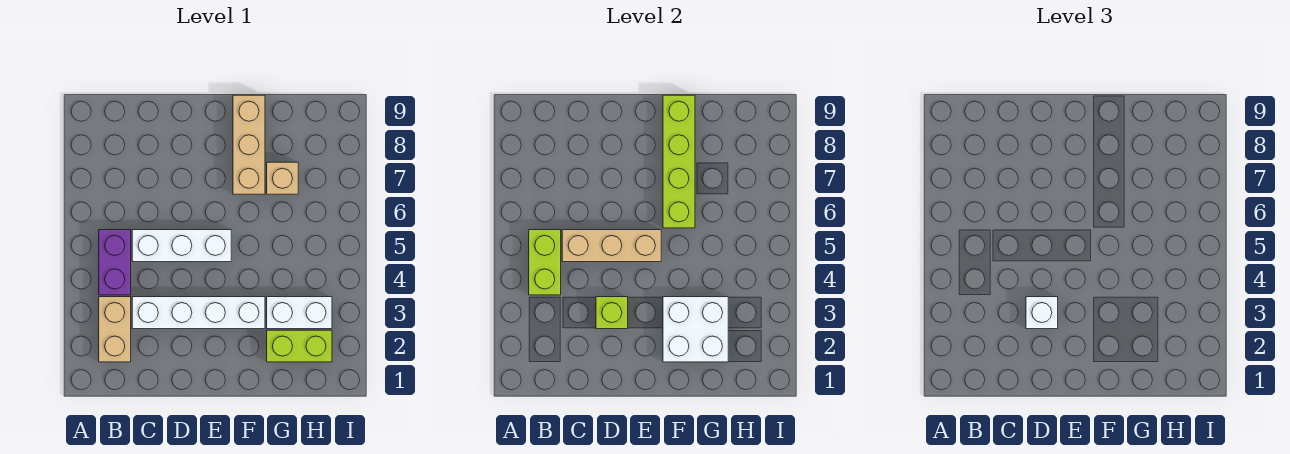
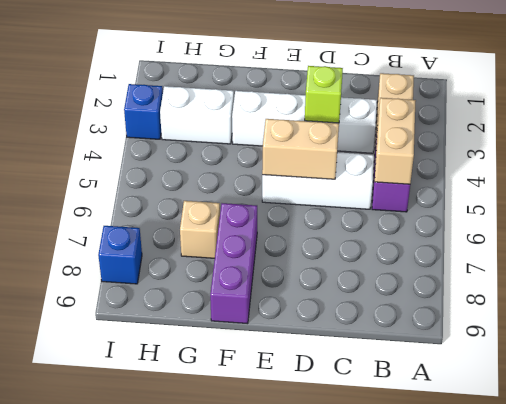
lime brick B4:B5 level 2 -> tan brick B4:B5 level 2
tan brick C5:E5 level 2 -> tan brick D5:E5 level 2
white brick D3 level 3 -> none
white brick F2:G3 level 2 -> none
lime brick F6:F9 level 2 -> none
tan brick F7:F9 level 1 -> purple brick F7:F9 level 1
lime brick G2:H2 level 1 -> none
none -> blue brick I3 level 1
none -> blue brick I8 level 1

